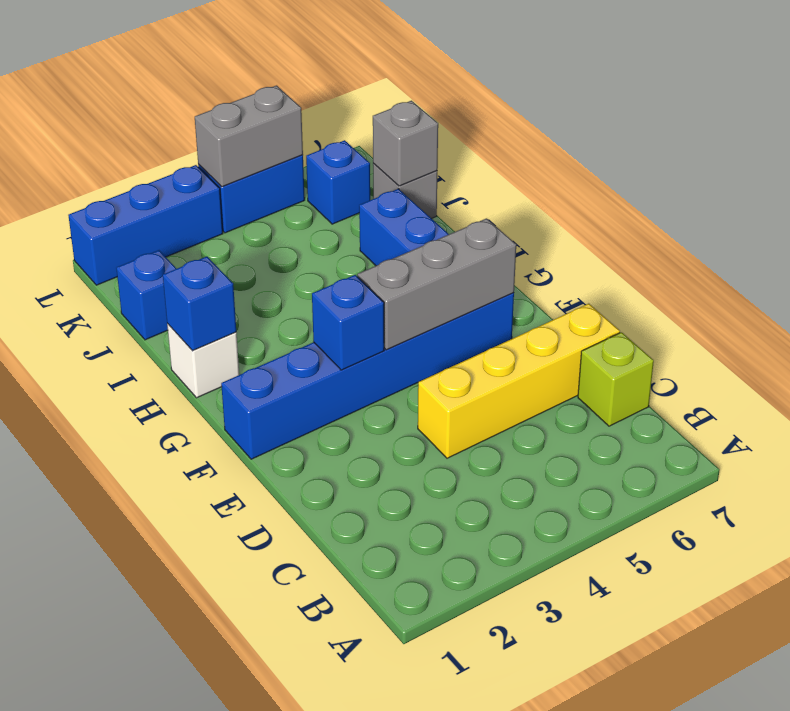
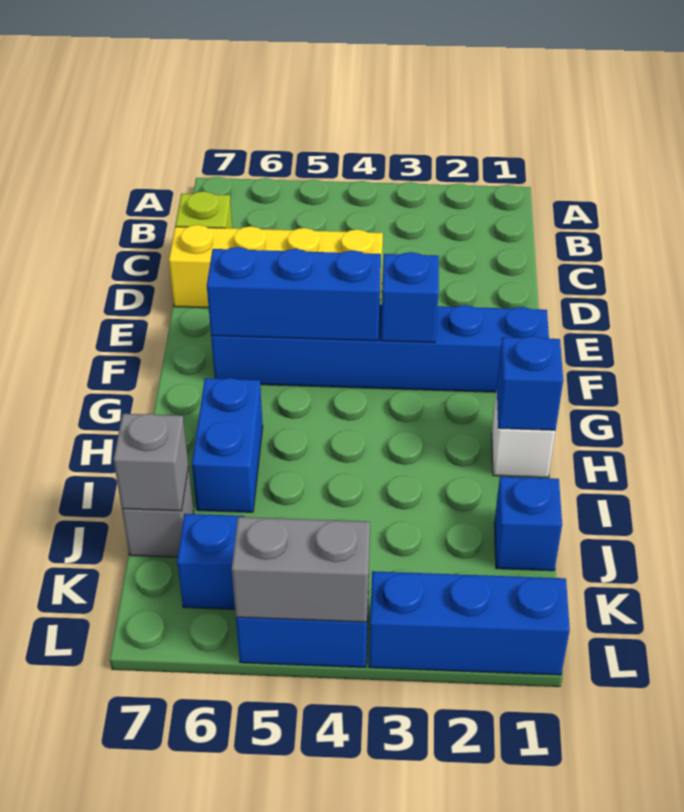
grey brick F4:F6 level 2 -> blue brick F4:F6 level 2

